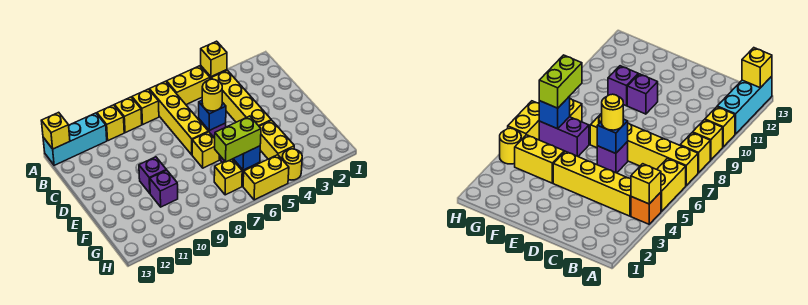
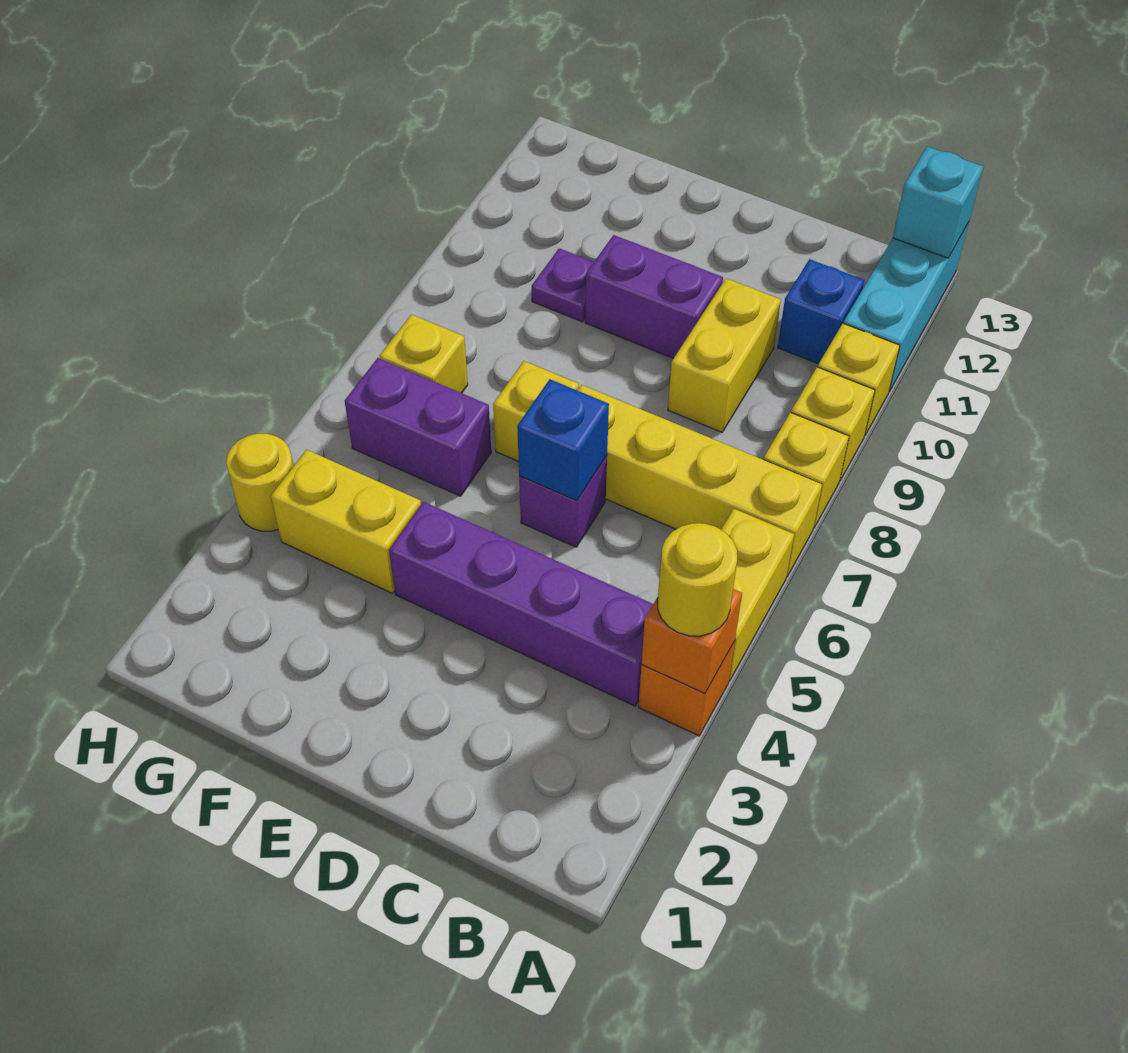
yellow brick A4 level 2 -> orange brick A4 level 2
yellow brick A13 level 2 -> cyan brick A13 level 2
yellow brick B4:E4 level 1 -> purple brick B4:E4 level 1
yellow round brick D6 level 3 -> yellow round brick A4 level 3
purple brick E10 level 1 -> purple brick D10:E10 level 1
purple brick F10 level 1 -> purple plate F10 level 1
blue brick G6 level 2 -> blue brick B11 level 1
lime brick G6:G7 level 3 -> none
yellow brick H5:H6 level 1 -> yellow brick C9:C10 level 1

